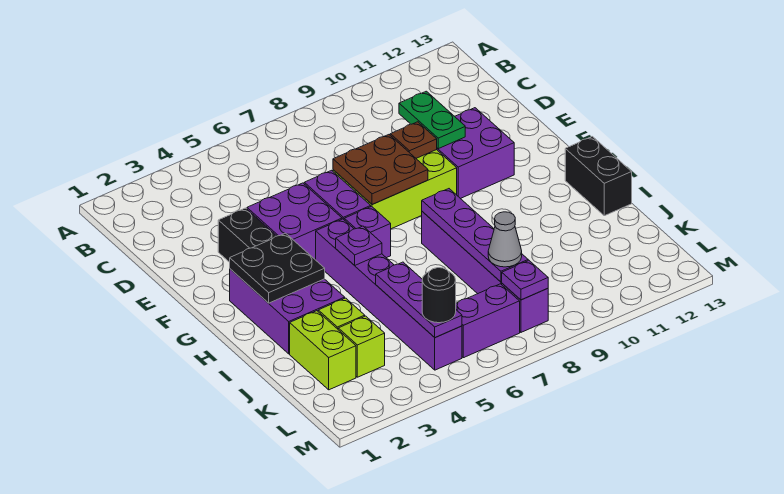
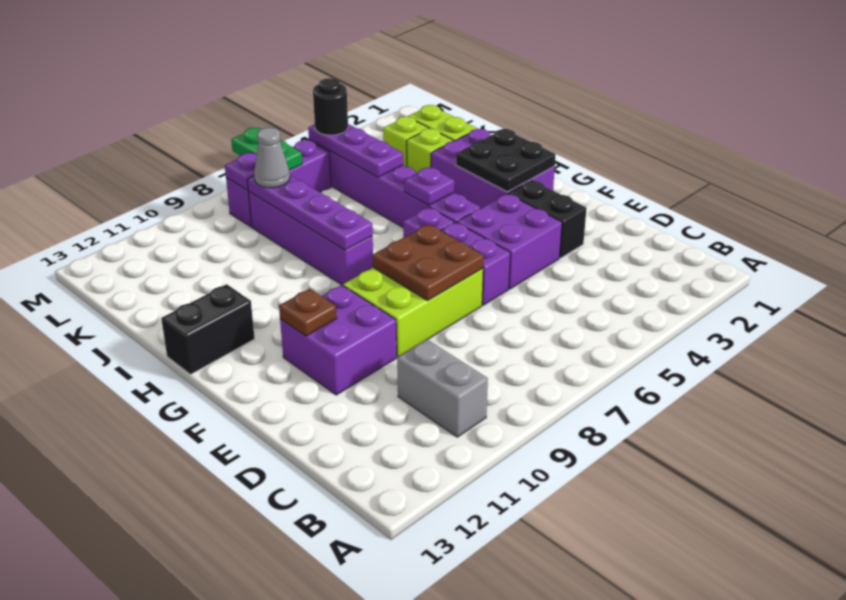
none -> grey brick B10:C10 level 1
green plate D10:E10 level 2 -> green plate L7:M7 level 2
brown plate E9 level 2 -> brown plate F11 level 2
black brick H13:I13 level 1 -> black brick H12:H13 level 1

